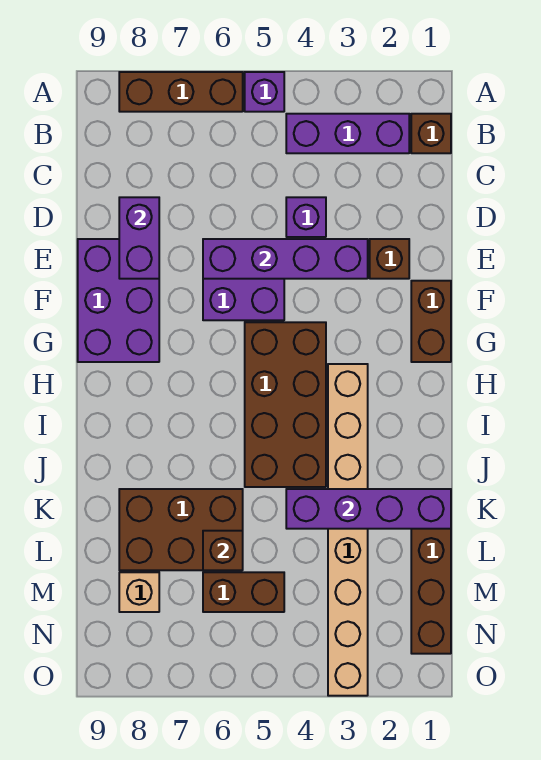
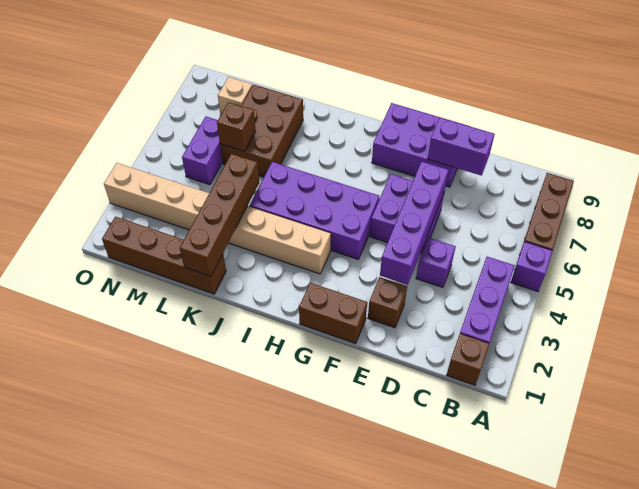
brown brick G4:J5 level 1 -> purple brick G4:J5 level 1
purple brick K1:K4 level 2 -> brown brick K1:K4 level 2
brown brick M5:M6 level 1 -> purple brick M5:M6 level 1

